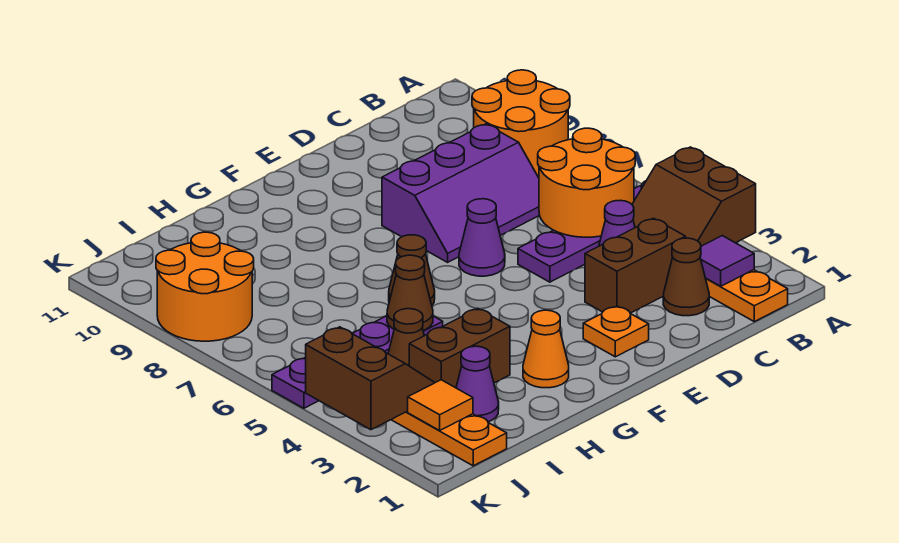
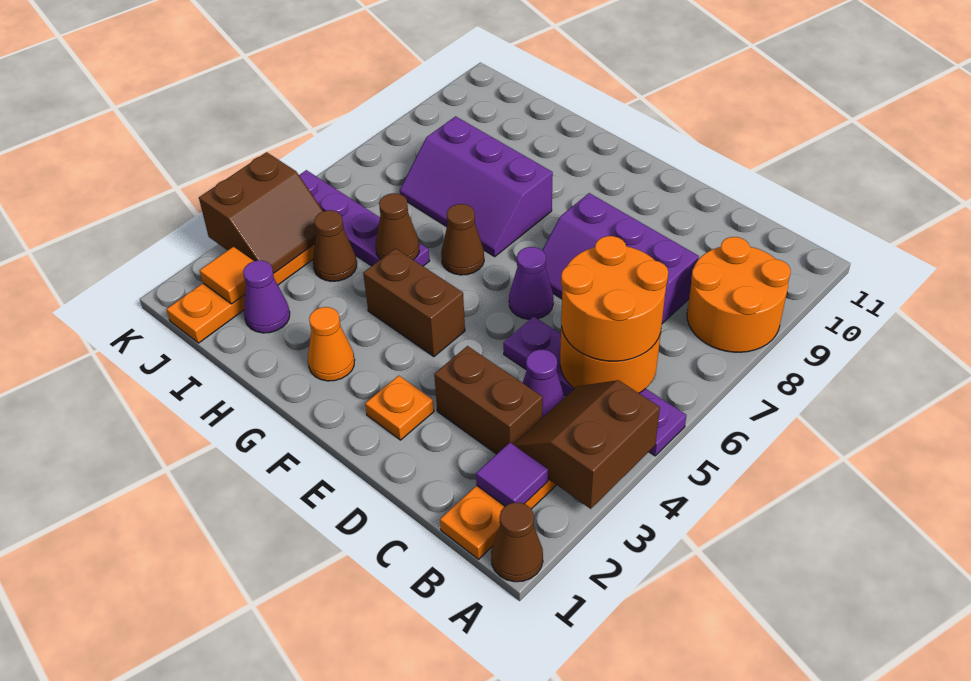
brown cone C2 level 1 -> brown cone A1 level 1
none -> purple slope G7:I8 level 1 top 8
brown brick H3:I3 level 1 -> brown brick F4:G4 level 1
orange round brick J8:K9 level 1 -> orange round brick B5:C6 level 3

